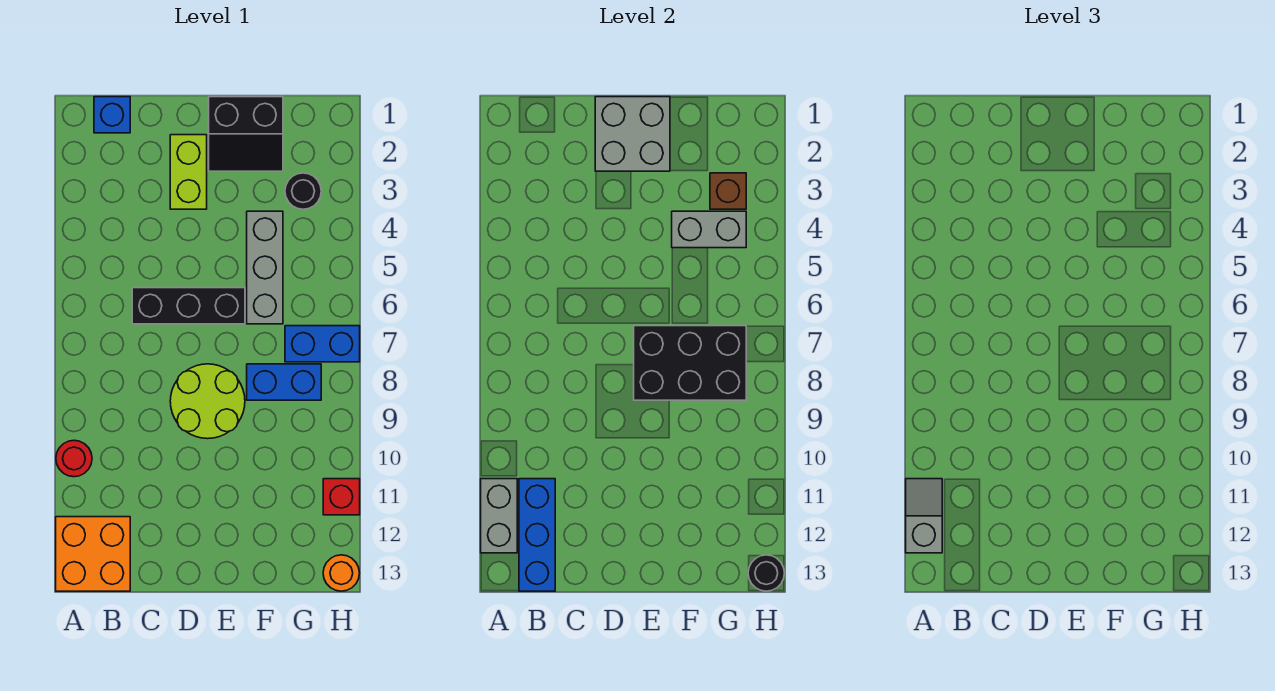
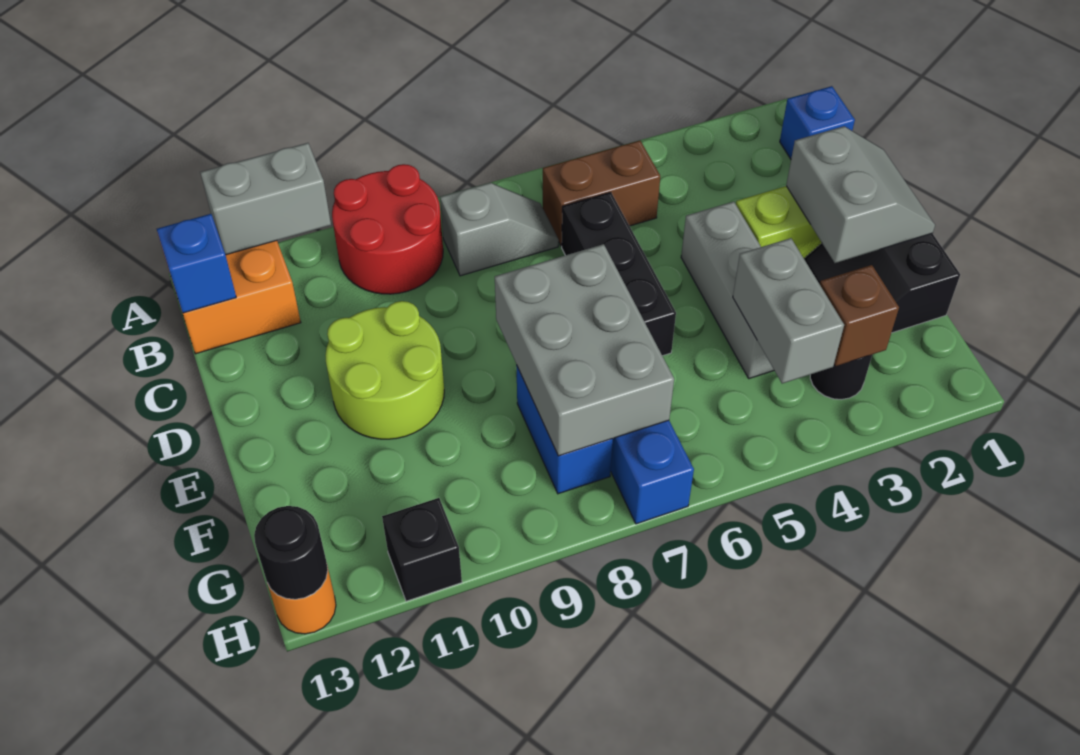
red round brick A10 level 1 -> red round brick A9:B10 level 1
grey slope A11:A12 level 3 top 12 -> grey slope B7:B8 level 1 top 8
none -> brown brick B5:B6 level 1
blue brick B11:B13 level 2 -> blue brick B13 level 2
grey brick D1:E2 level 2 -> grey slope D1:E2 level 2 top 2
lime round brick D8:E9 level 1 -> lime round brick D10:E11 level 1
black brick E7:G8 level 2 -> grey brick E7:G8 level 2
grey brick F4:F6 level 1 -> grey brick D4:F4 level 1
red brick H11 level 1 -> black brick H11 level 1

